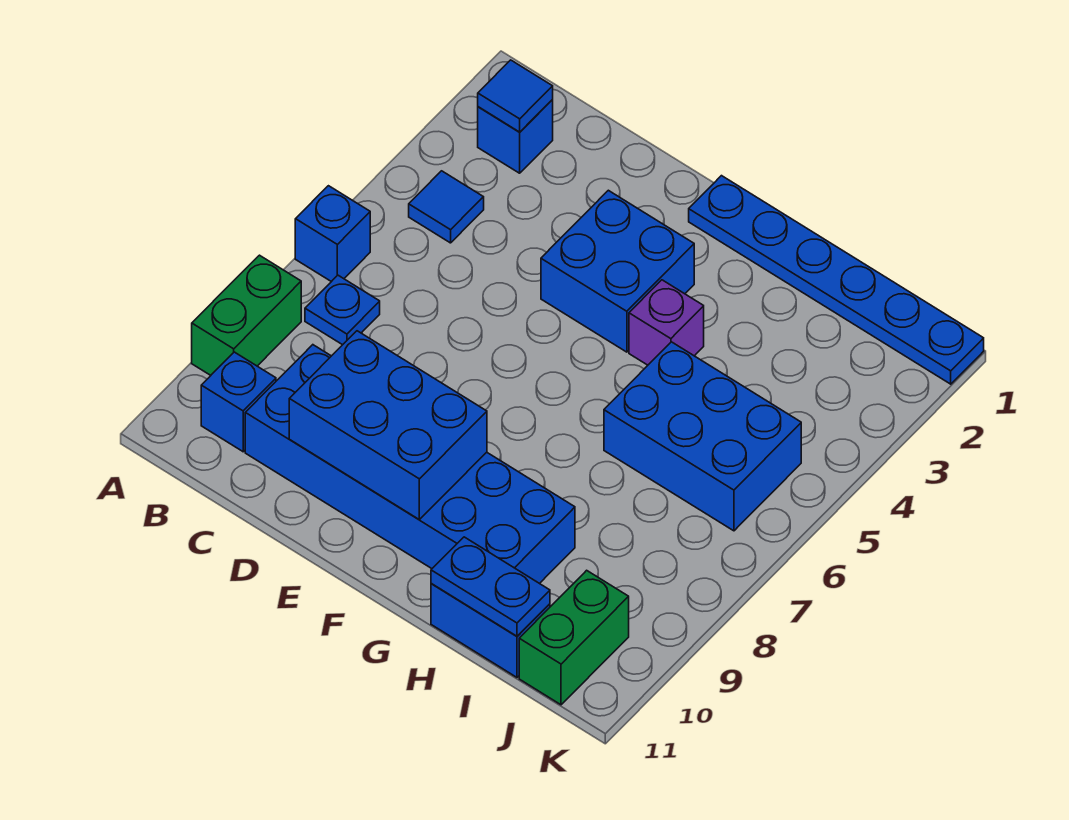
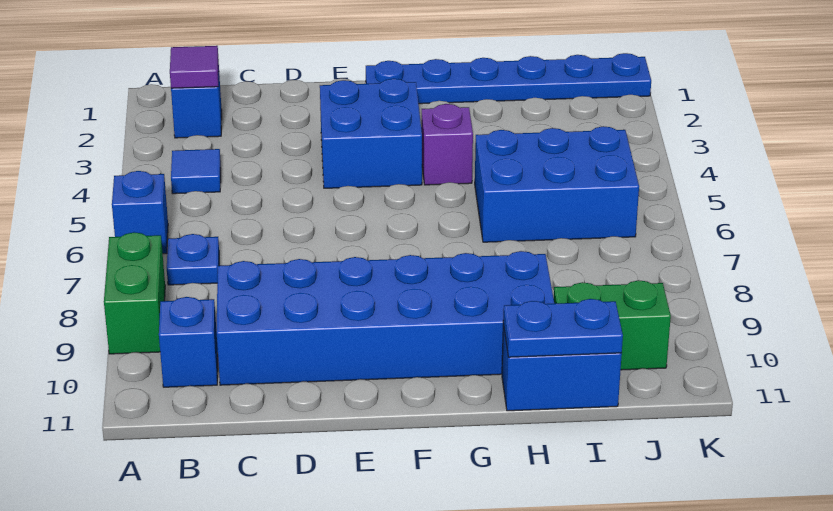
blue tile B2 level 2 -> purple tile B2 level 2
blue brick D9:F10 level 2 -> none
green brick J10:J11 level 1 -> green brick I10:J10 level 1

